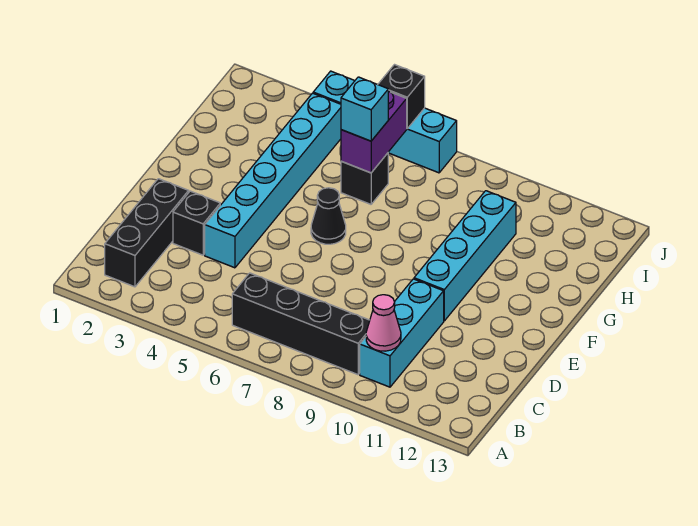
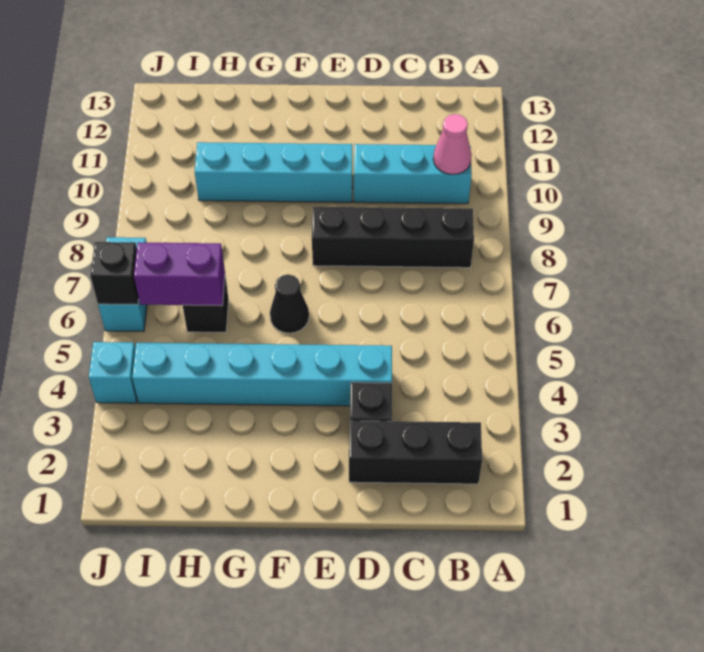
black brick B6:B9 level 1 -> black brick B8:E8 level 1
cyan brick H6 level 3 -> none

